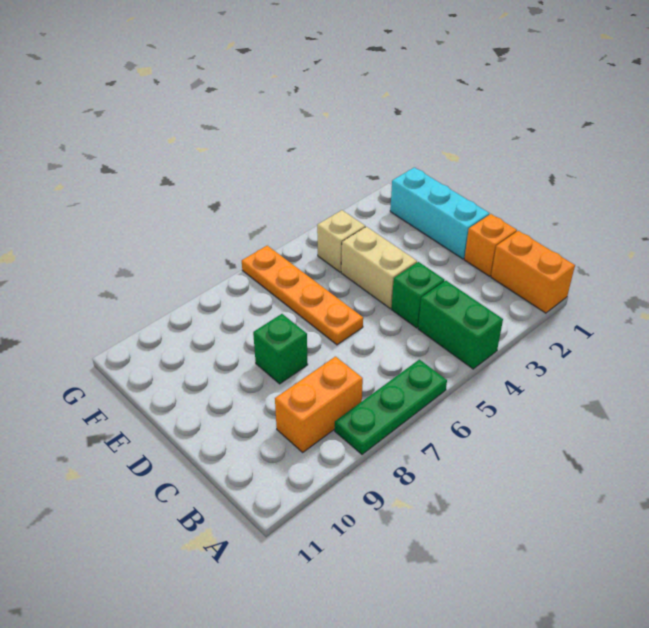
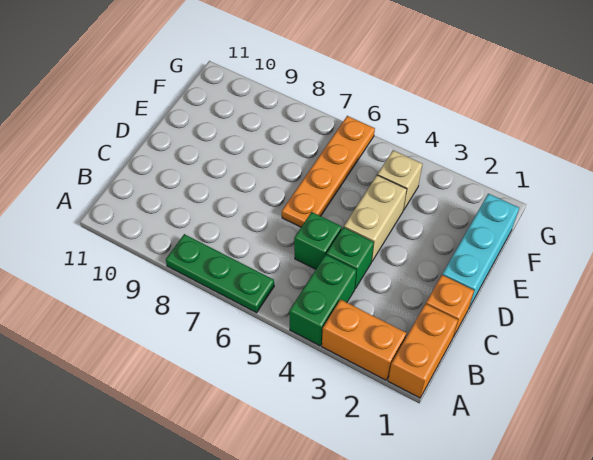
orange brick B8:B9 level 1 -> orange brick A2:A3 level 1
green brick D8 level 1 -> green brick C5 level 1

